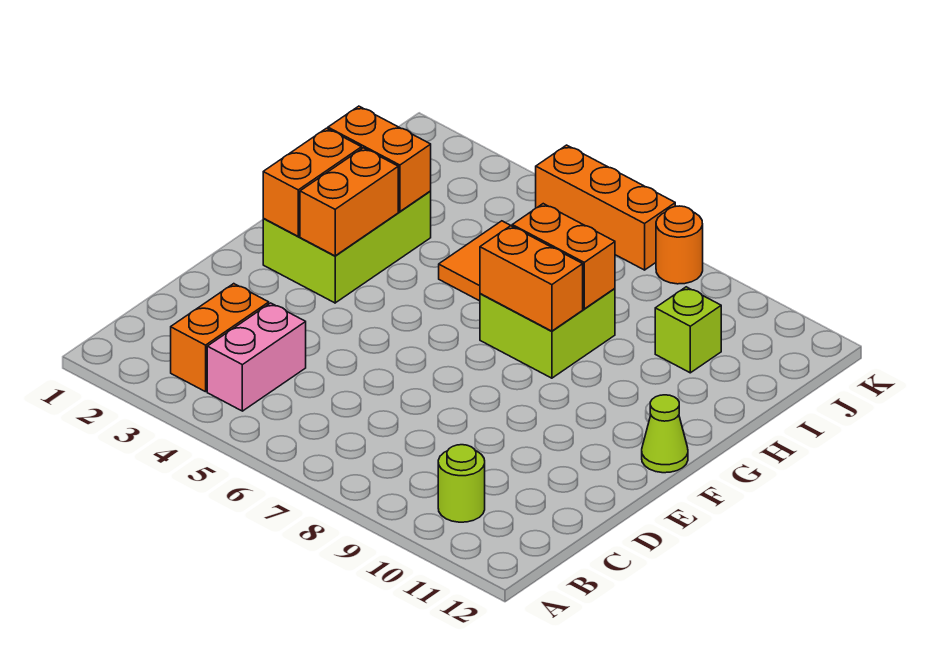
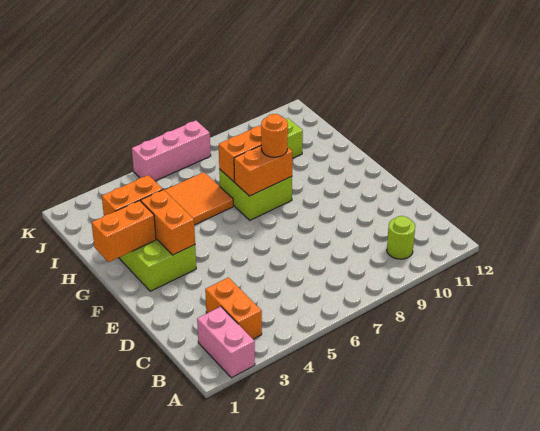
pink brick B4:C4 level 1 -> pink brick A2:B2 level 1
orange brick F2:G2 level 2 -> orange brick G1:G2 level 2
lime cone F12 level 1 -> none
orange brick K5:K7 level 1 -> pink brick K5:K7 level 1
orange round brick K8 level 1 -> orange round brick G8 level 3

